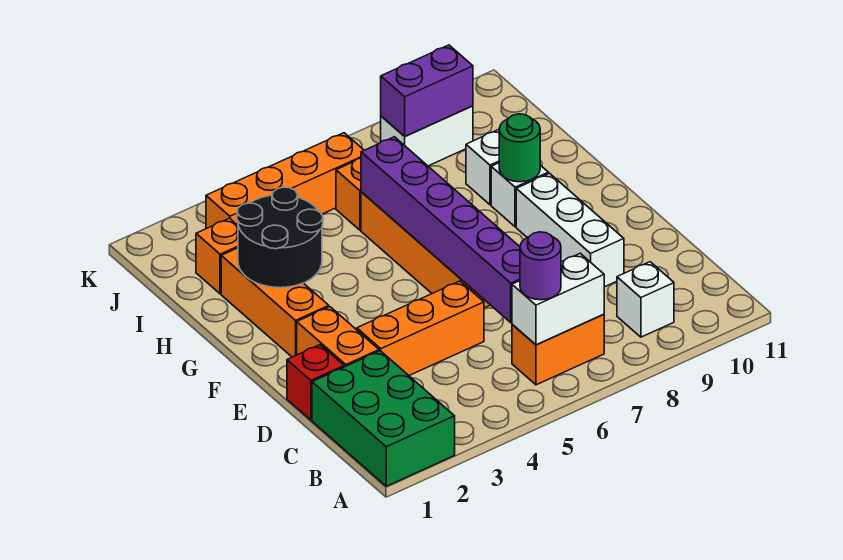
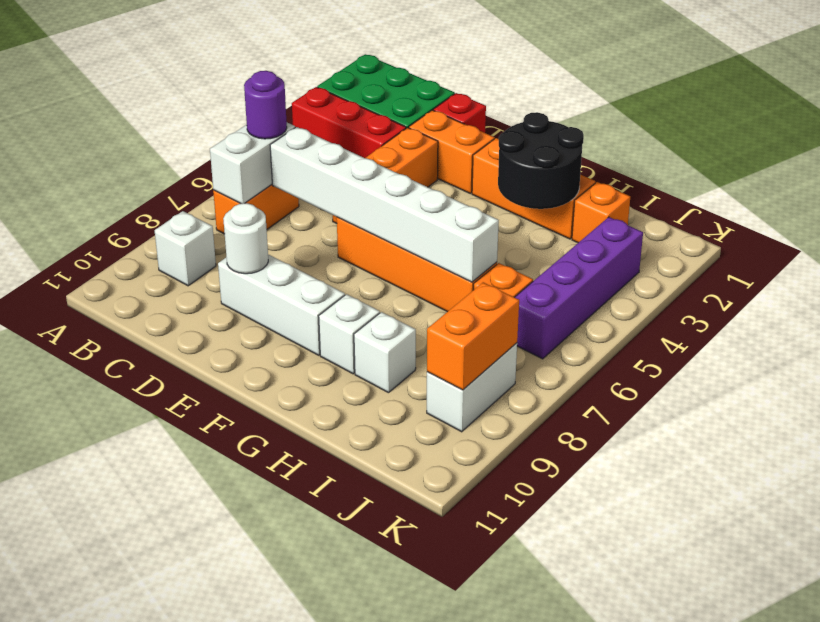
none -> red brick A3:C3 level 1
purple brick C6:H6 level 2 -> white brick C6:H6 level 2
none -> white round brick D9 level 2
green round brick G9 level 2 -> none
orange brick J3:J6 level 1 -> purple brick J3:J6 level 1
purple brick J8:J9 level 2 -> orange brick J8:J9 level 2

